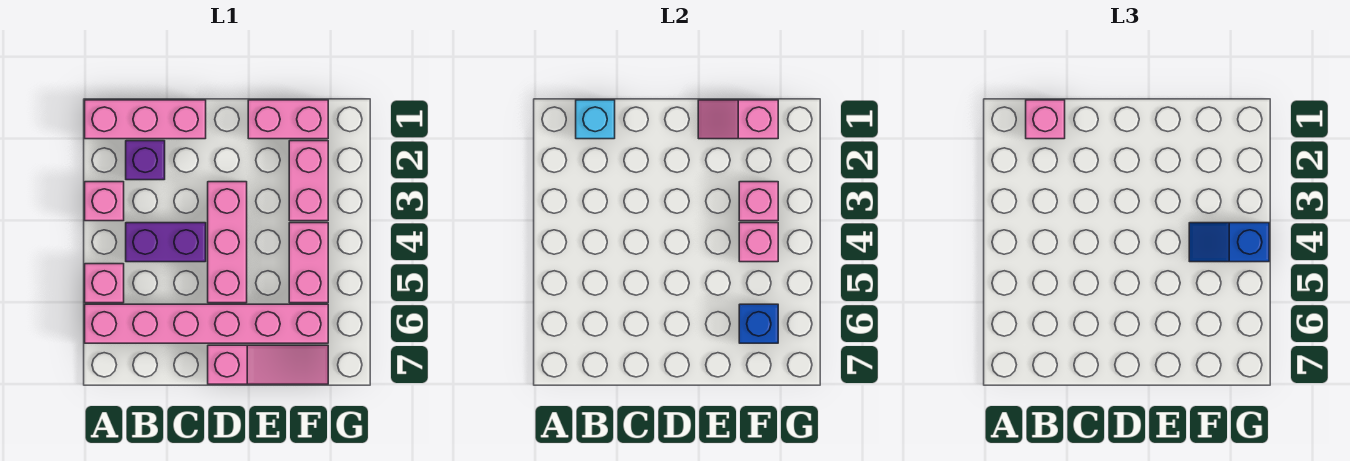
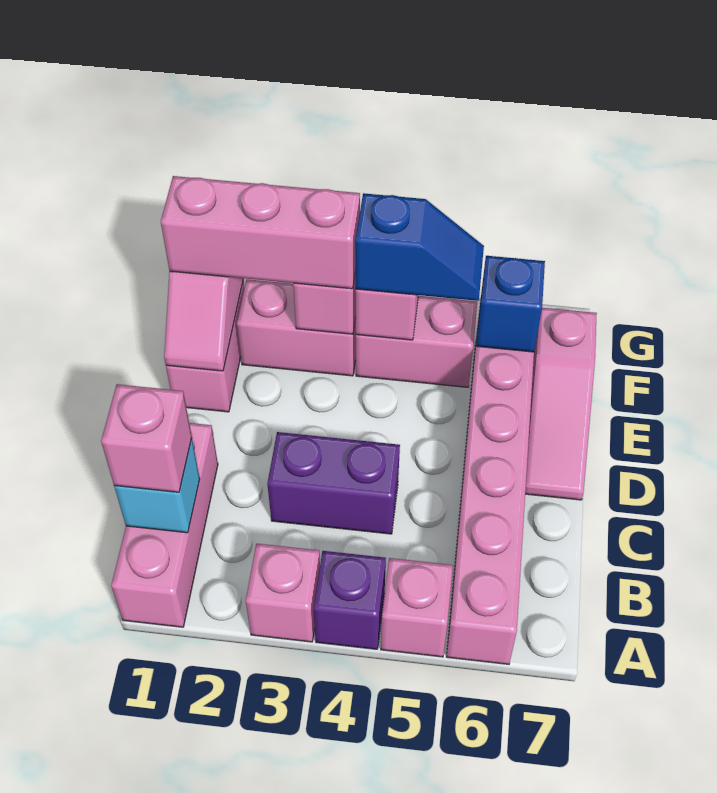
purple brick B2 level 1 -> purple brick A4 level 1
purple brick B4:C4 level 1 -> purple brick C3:C4 level 1
pink brick D3:D5 level 1 -> pink brick F1:F3 level 3
pink slope D7:F7 level 1 top D -> pink slope D7:F7 level 1 top F
blue slope F4:G4 level 3 top G -> blue slope F4:F5 level 3 top 4

